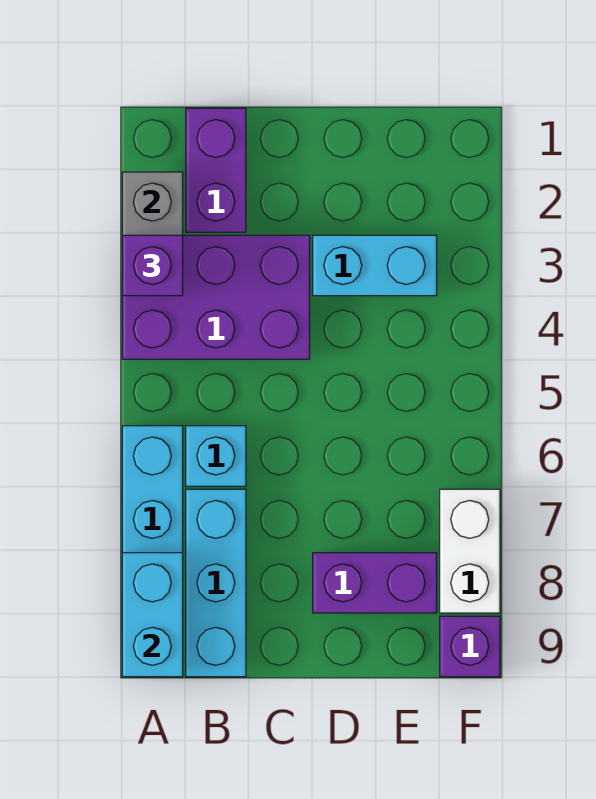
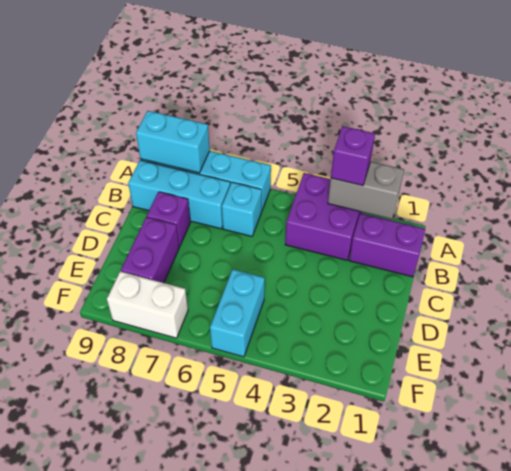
purple brick A3:C4 level 1 -> purple brick A3:B4 level 1
cyan brick D3:E3 level 1 -> cyan brick E5:F5 level 1
purple brick F9 level 1 -> purple brick C8 level 1

